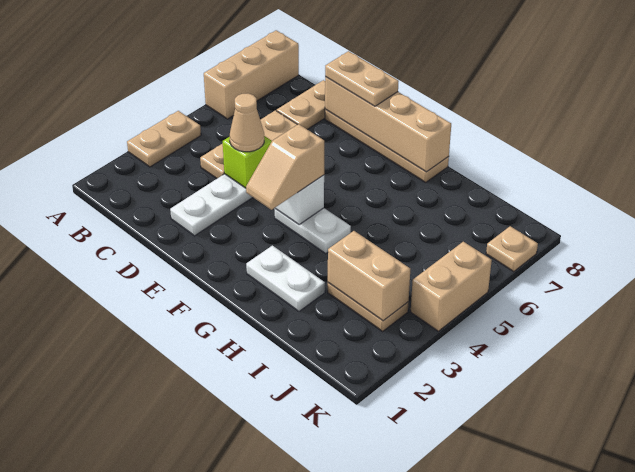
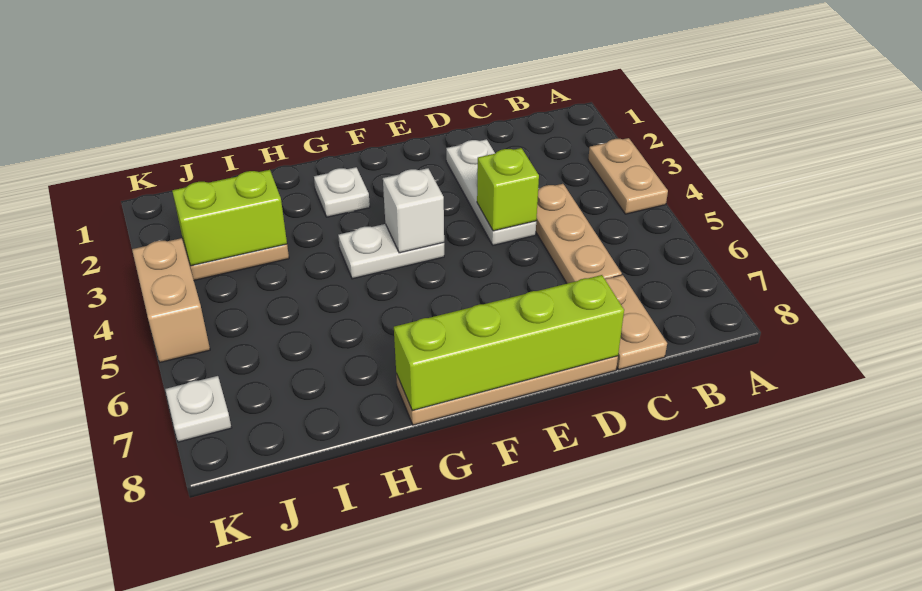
tan brick A6:A8 level 1 -> none
tan cone D4 level 3 -> none
tan brick D8:G8 level 2 -> lime brick D8:G8 level 2
tan plate D8:E8 level 3 -> none
tan slope F3:F4 level 3 top 4 -> none
white plate G2:H2 level 1 -> white plate G2 level 1
tan brick I3:J3 level 2 -> lime brick I3:J3 level 2
tan plate K7 level 1 -> white plate K7 level 1

